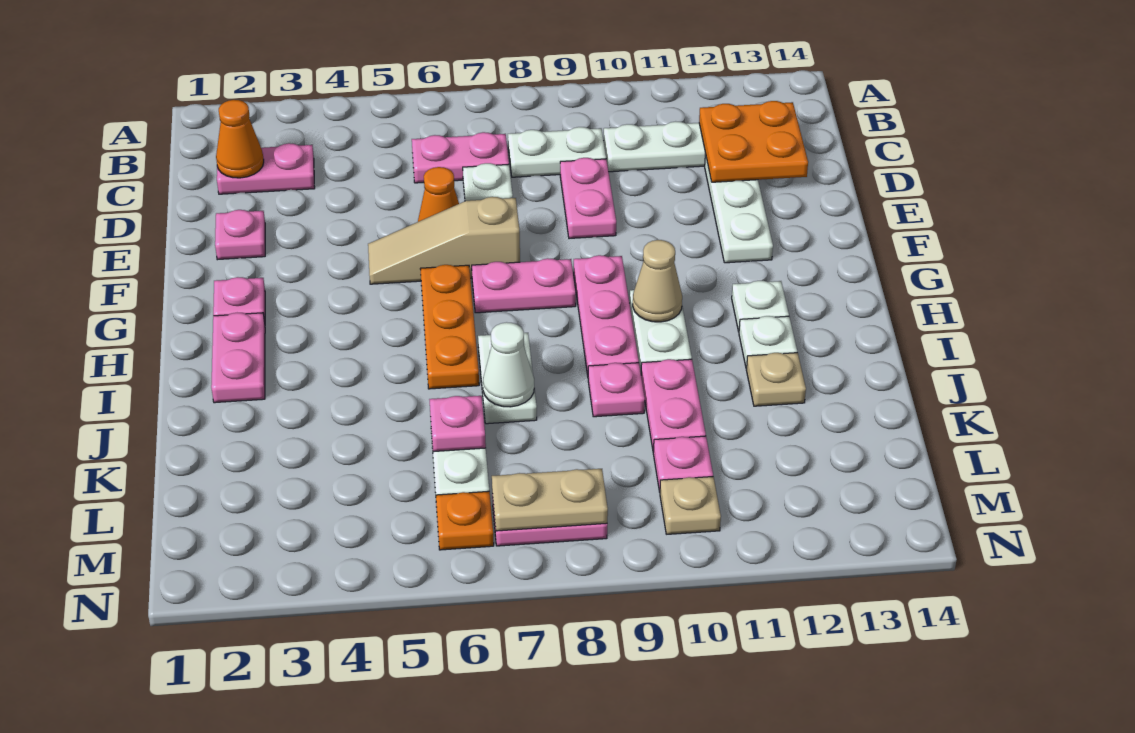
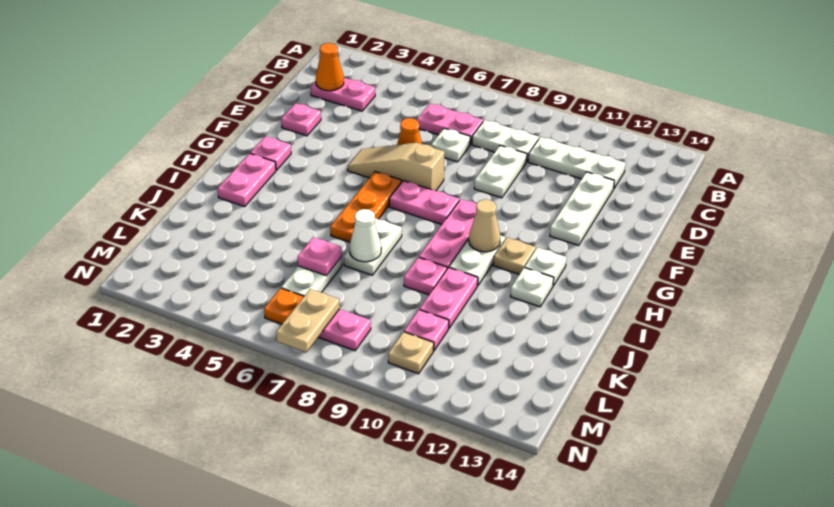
orange plate C12:D13 level 2 -> none
pink plate D9:E9 level 1 -> white plate D9:E9 level 1
tan plate J12 level 1 -> tan plate H11 level 1
tan plate M7:M8 level 2 -> tan plate M7:N7 level 2

